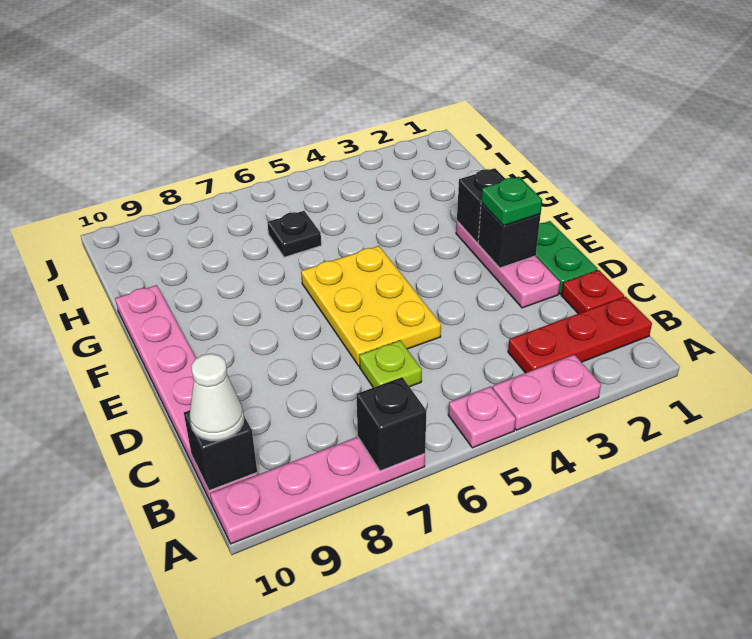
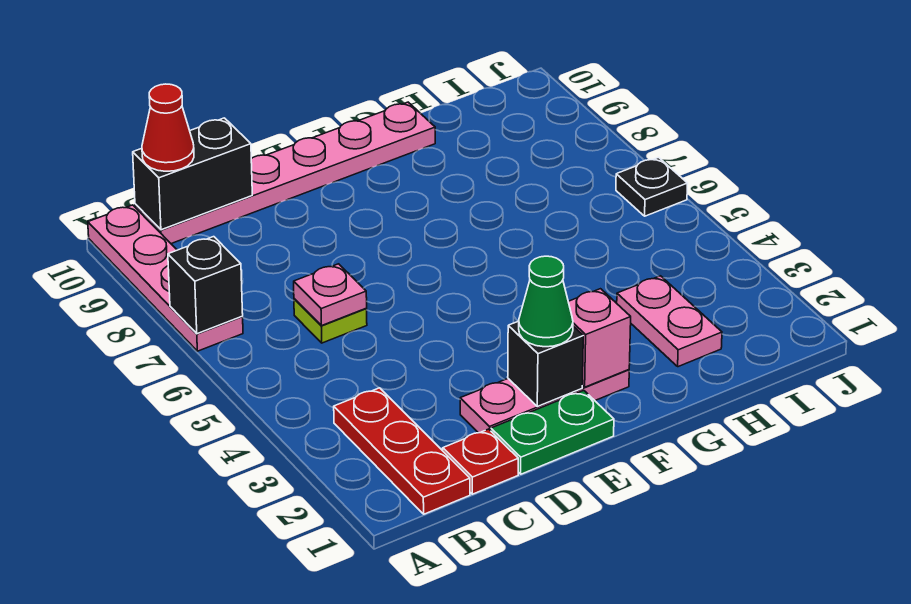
pink plate A3:A4 level 1 -> pink plate H2:H3 level 1
pink plate A5 level 1 -> pink plate C6 level 2
black brick B10 level 2 -> black brick B10:C10 level 2
white cone B10 level 3 -> red cone B10 level 3
yellow plate D5:F6 level 1 -> none
green plate E2 level 3 -> green cone E2 level 3
black brick F2 level 2 -> pink brick F2 level 2
black plate H6 level 1 -> black plate J6 level 1

